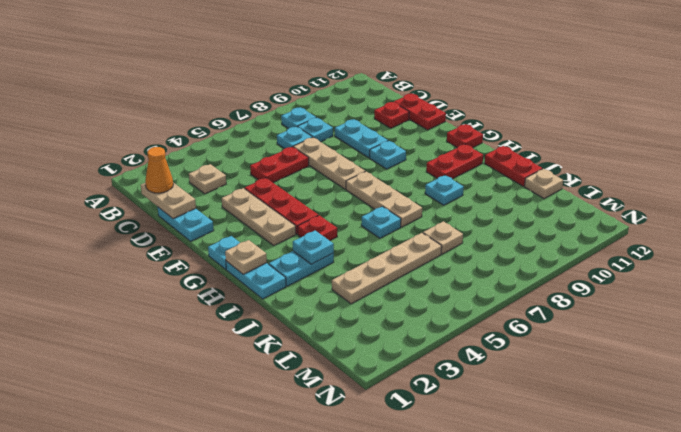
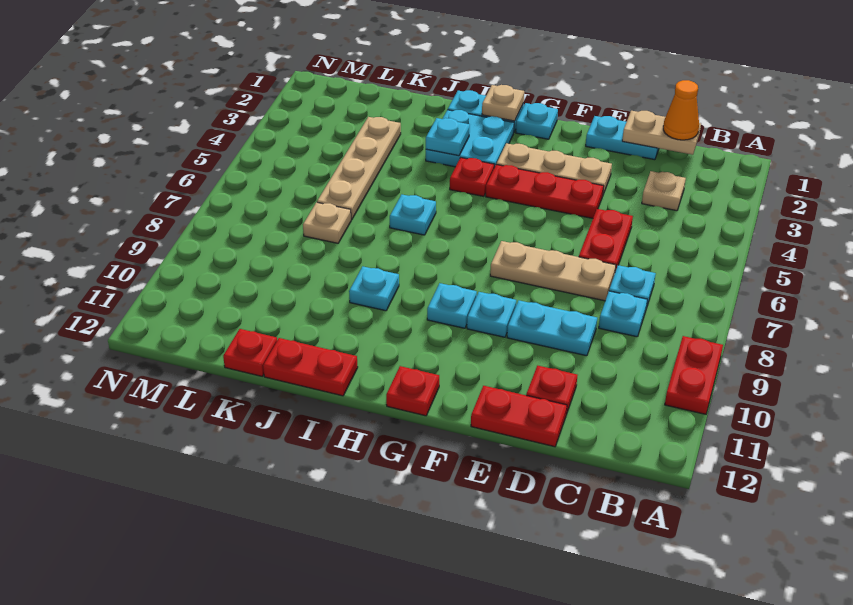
cyan plate B8 level 1 -> cyan plate G9 level 1
tan plate G7:I7 level 1 -> none
red plate H10:H11 level 1 -> red plate A9:A10 level 1
cyan plate I2:I3 level 1 -> cyan plate H2:I3 level 1
tan plate K12 level 1 -> red plate K12 level 1

